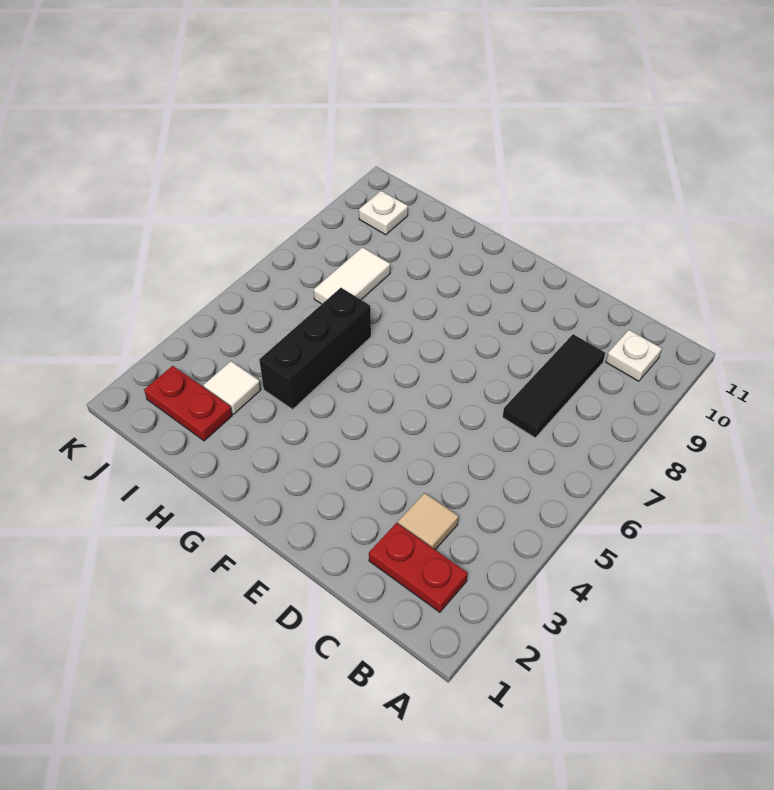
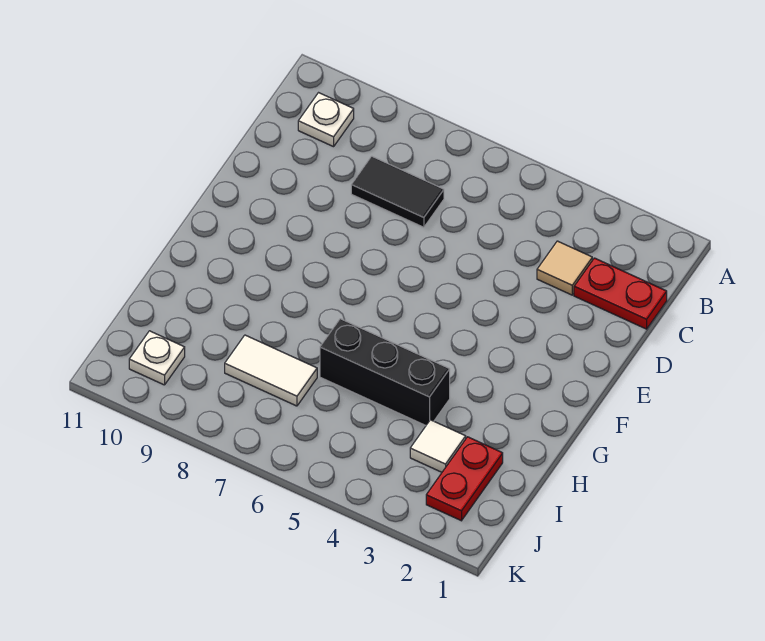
red plate B2:C2 level 1 -> red plate C1:C2 level 1
black tile C7:C9 level 1 -> black tile C7:C8 level 1

